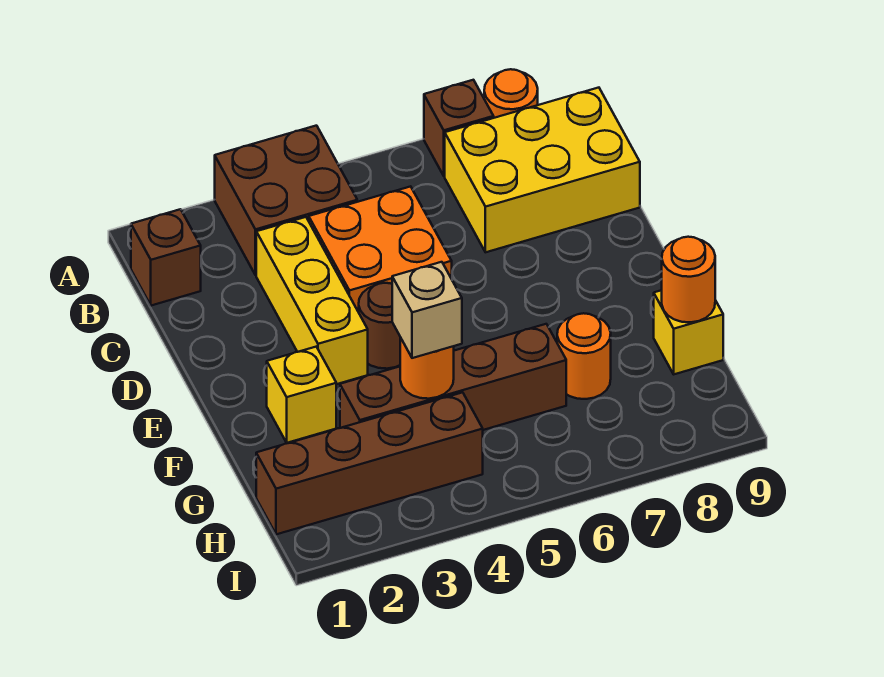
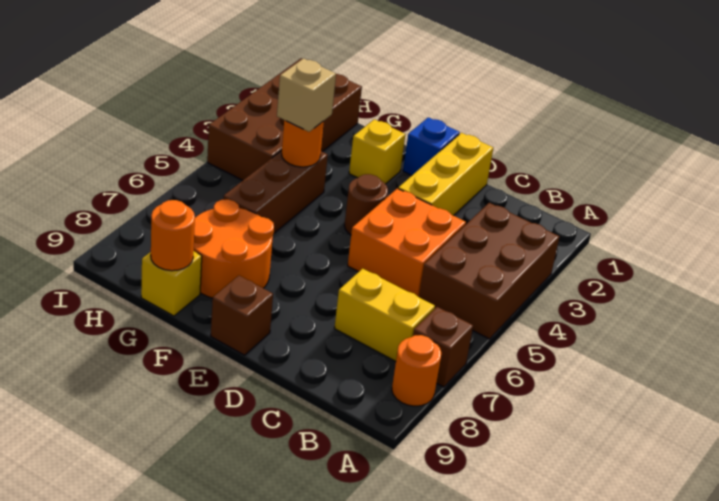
brown brick A3:B4 level 1 -> brown brick A3:B5 level 1
brown brick B1 level 1 -> brown brick E9 level 1
yellow brick B7:C9 level 1 -> yellow brick B7:C7 level 1
yellow brick C3:E3 level 1 -> yellow brick D1:D3 level 1
none -> blue brick E1 level 1
brown brick G3:G6 level 1 -> brown brick G4:G6 level 1
orange round brick G7 level 1 -> orange round brick F7:G8 level 1
brown brick H1:H4 level 1 -> brown brick H1:I4 level 1

